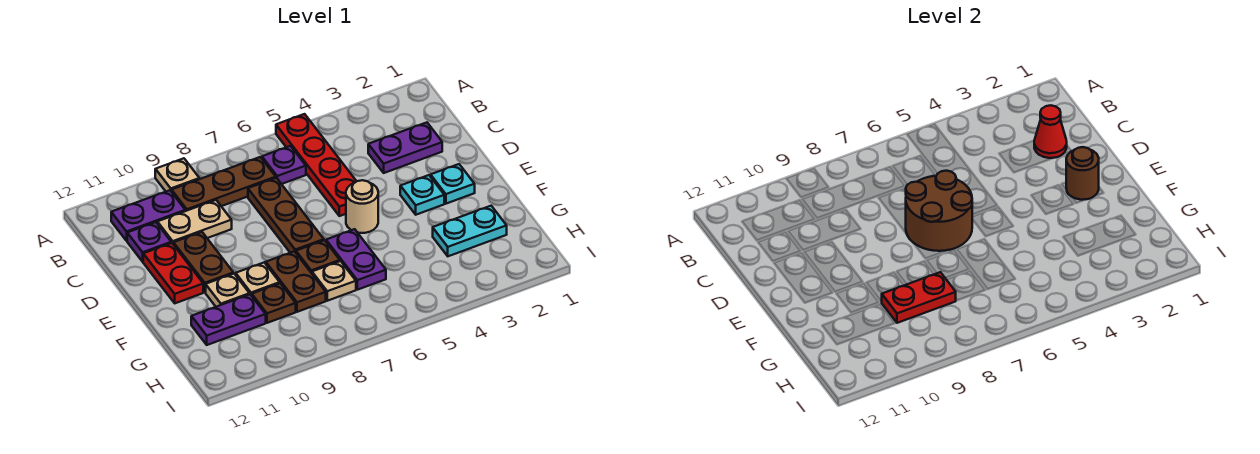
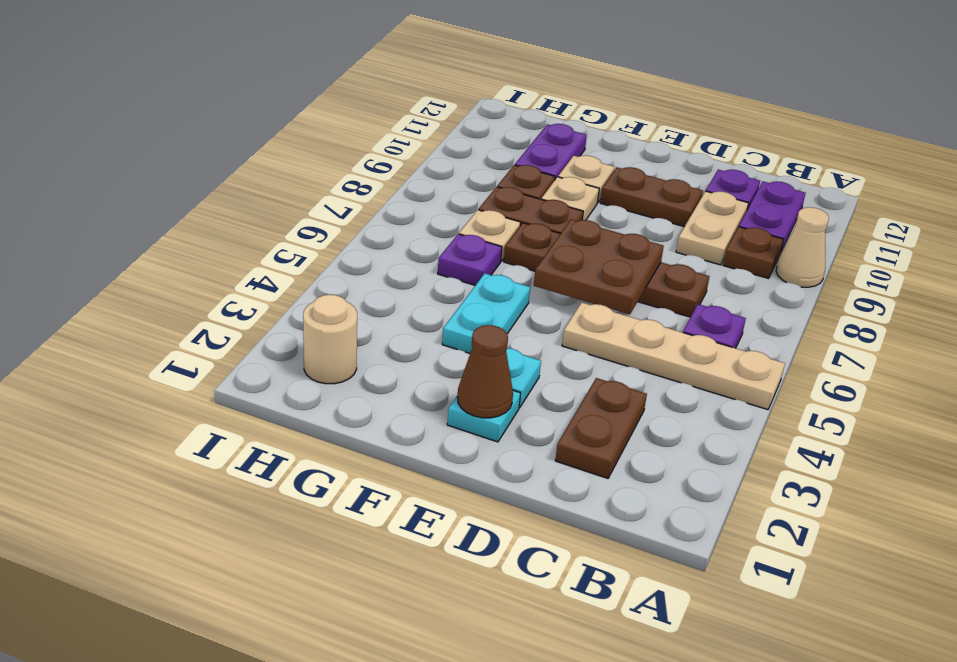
red plate A5:D5 level 1 -> tan plate A5:D5 level 1
tan plate A9 level 1 -> tan cone A9 level 1
brown plate B7:B9 level 1 -> brown plate B9 level 1
purple plate C2:C3 level 1 -> brown plate C2:C3 level 1
red cone C2 level 2 -> none
brown round brick D6:E7 level 2 -> brown plate D6:E7 level 2
red plate D11:E11 level 1 -> none
brown round brick E2 level 2 -> brown cone E2 level 2
tan round brick E5 level 1 -> tan round brick H2 level 1
purple plate F6:G6 level 1 -> purple plate G6 level 1
cyan plate G2:G3 level 1 -> cyan plate F4:F5 level 1
red plate G8:G9 level 2 -> none

